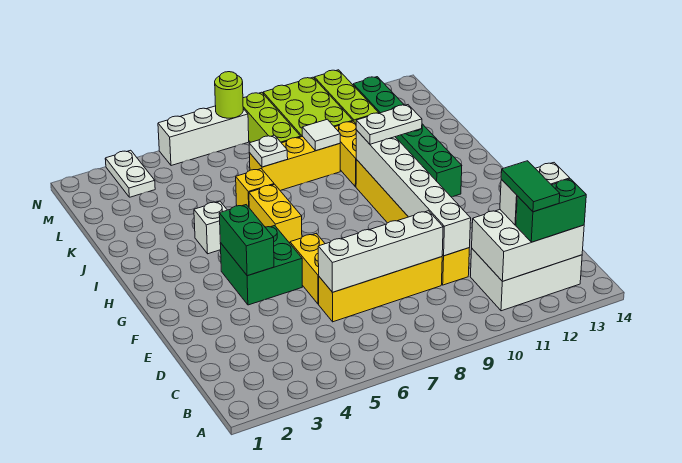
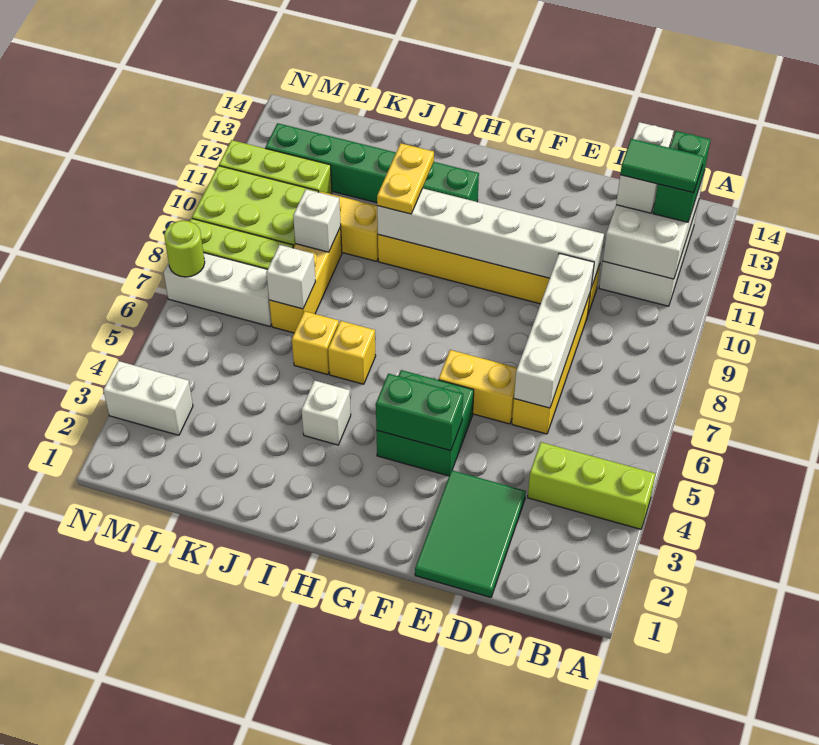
none -> lime brick A4:C4 level 1
none -> green tile D1:E3 level 1
yellow brick H6:I6 level 1 -> yellow brick I6 level 1
white plate I10:I11 level 3 -> yellow plate I10:I11 level 3
white plate K7 level 2 -> white brick K7 level 2
white tile K9 level 2 -> white brick K9 level 2
white plate M3:N3 level 1 -> white brick M3:N3 level 1
white brick N5:N7 level 1 -> white brick L7:N7 level 1

